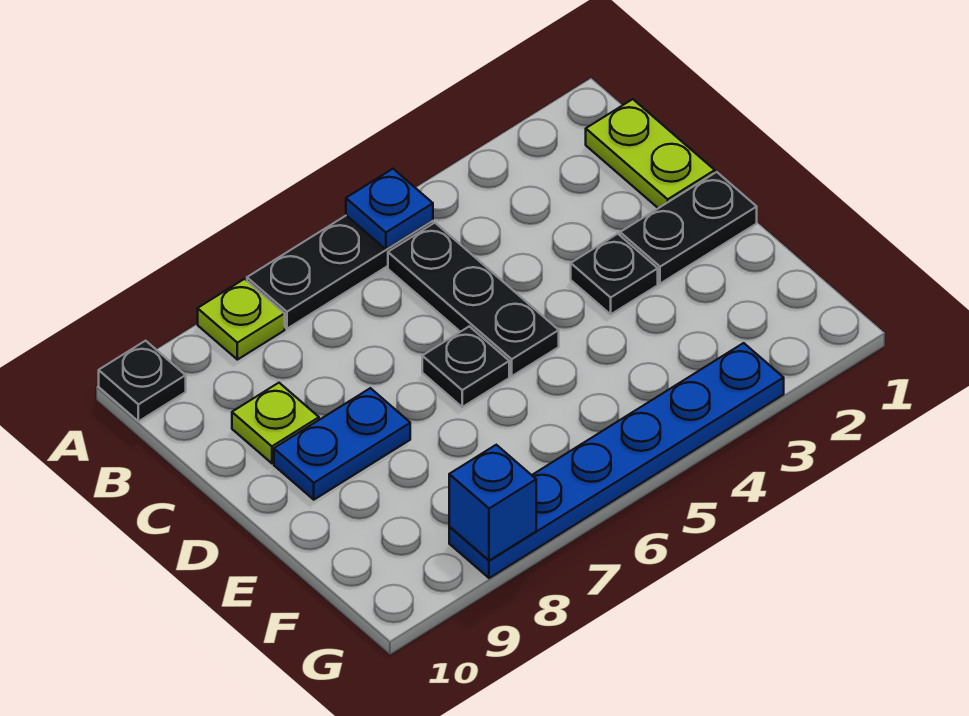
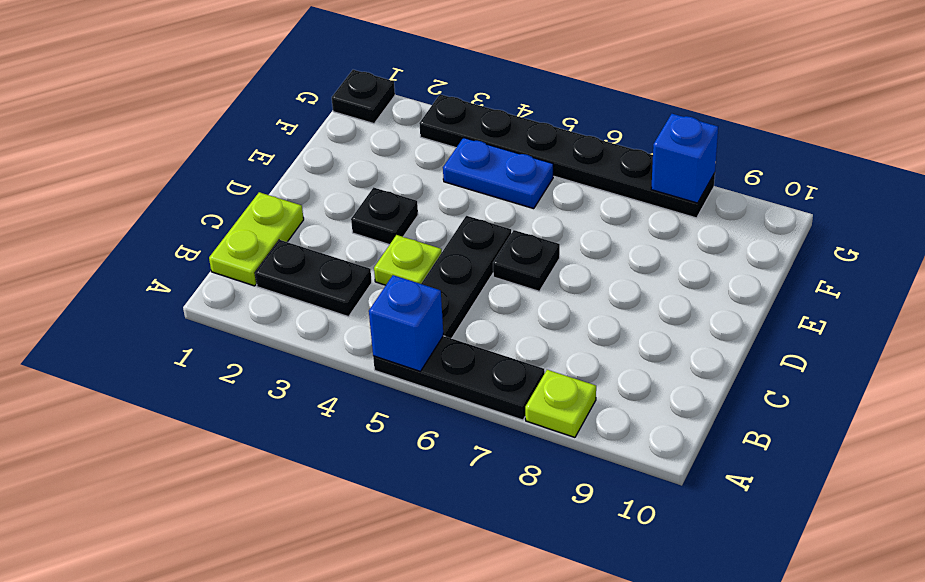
blue plate A5 level 2 -> blue brick A5 level 2
black plate A10 level 1 -> black plate G1 level 1
lime plate C9 level 1 -> lime plate C4 level 1
black plate D1:D2 level 1 -> black plate B2:B3 level 1
blue plate D8:D9 level 1 -> blue plate F4:F5 level 1
blue plate G3:G8 level 1 -> black plate G3:G8 level 1

